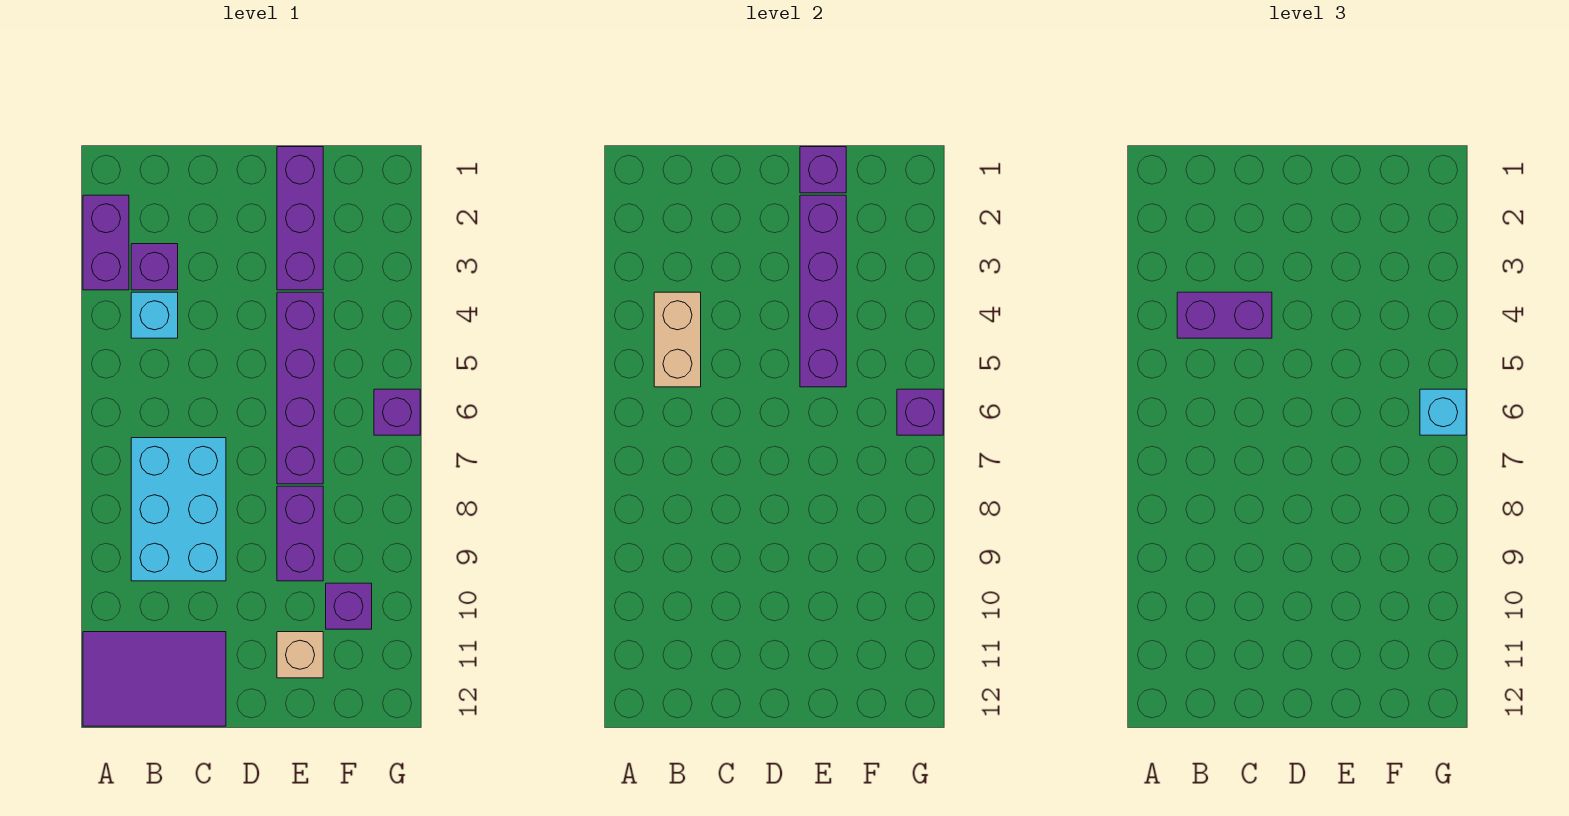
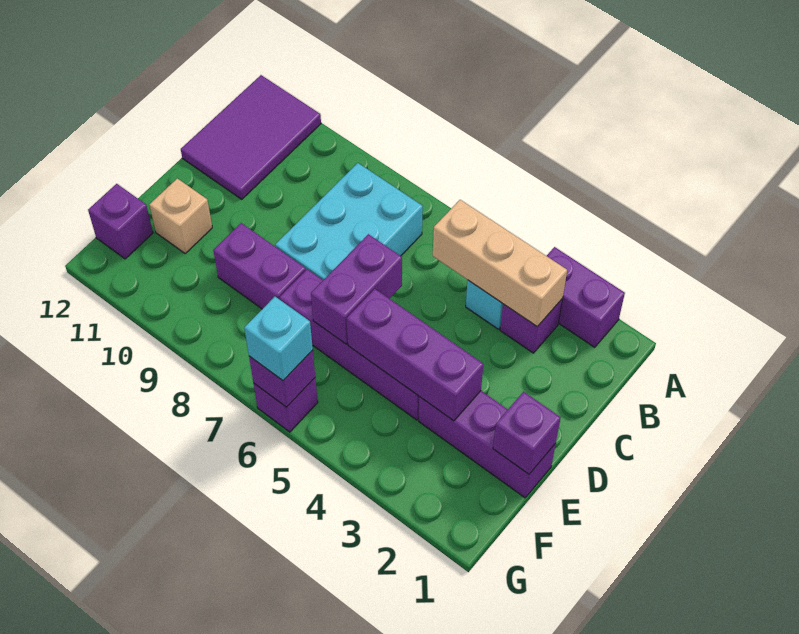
tan brick B4:B5 level 2 -> tan brick B3:B5 level 2
purple brick B4:C4 level 3 -> purple brick D6:E6 level 2
cyan brick B7:C9 level 1 -> cyan brick B7:D8 level 1
purple brick E2:E5 level 2 -> purple brick E3:E5 level 2
purple brick F10 level 1 -> purple brick F12 level 1

